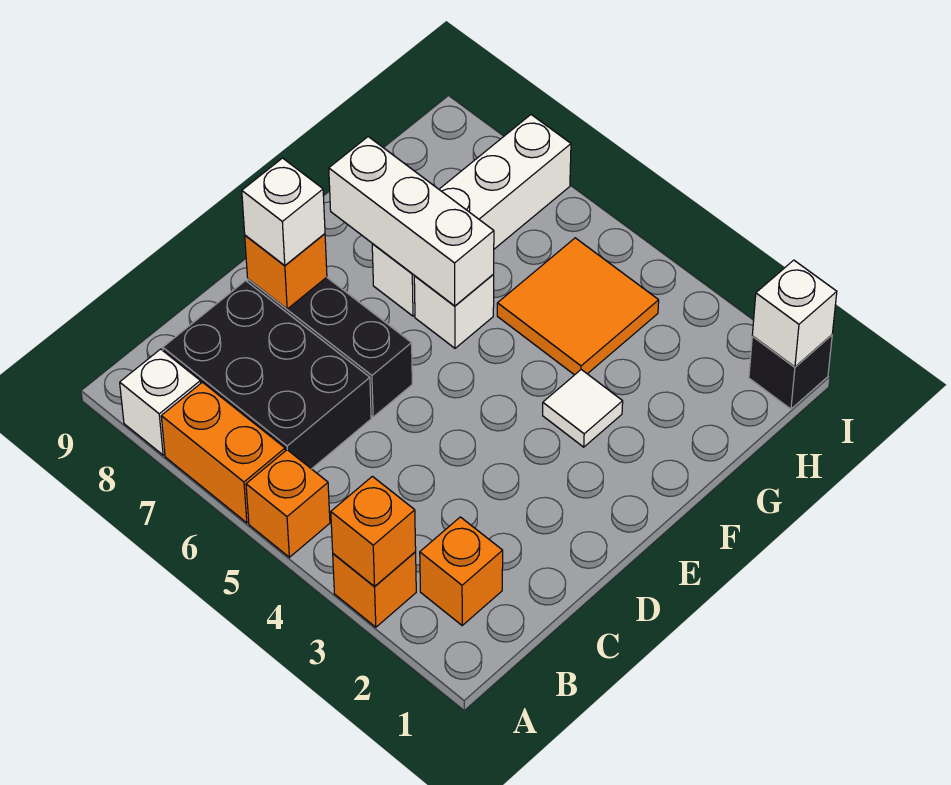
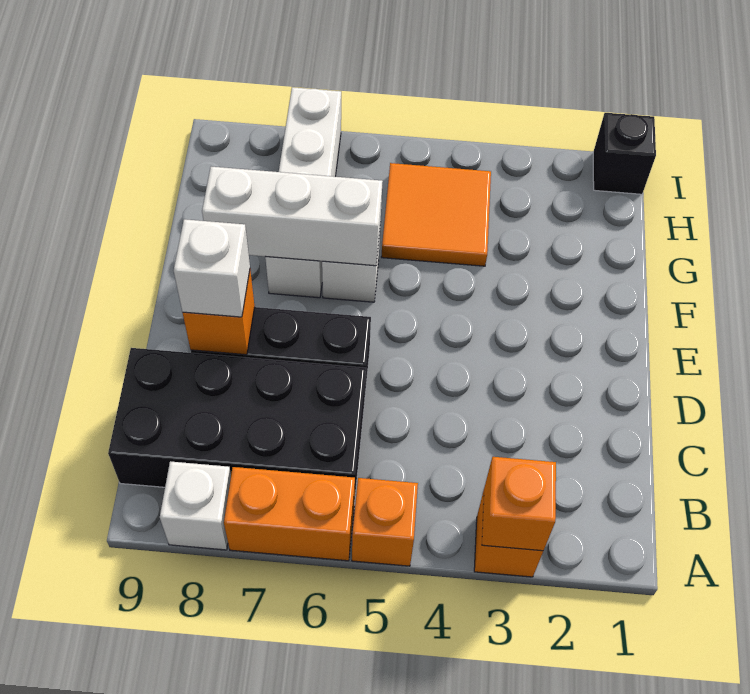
orange brick B2 level 1 -> none
black brick B6:C8 level 1 -> black brick B6:C9 level 1
white tile F3 level 1 -> none
white brick I1 level 2 -> none

